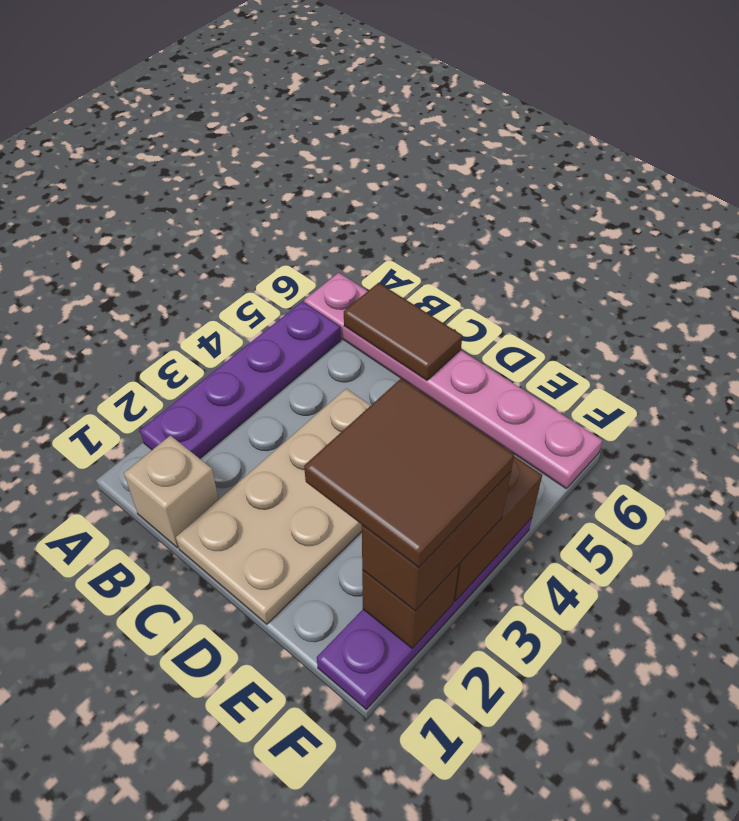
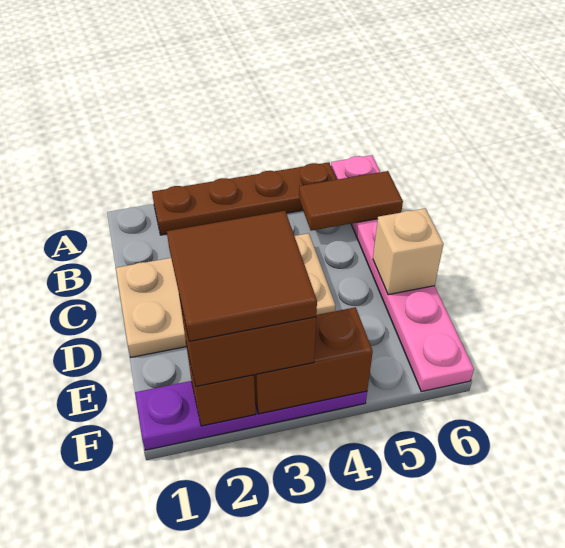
purple plate A2:A5 level 1 -> brown plate A2:A5 level 1
tan brick B1 level 1 -> tan brick D6 level 2
brown tile B6:C6 level 2 -> brown tile B5:B6 level 2

